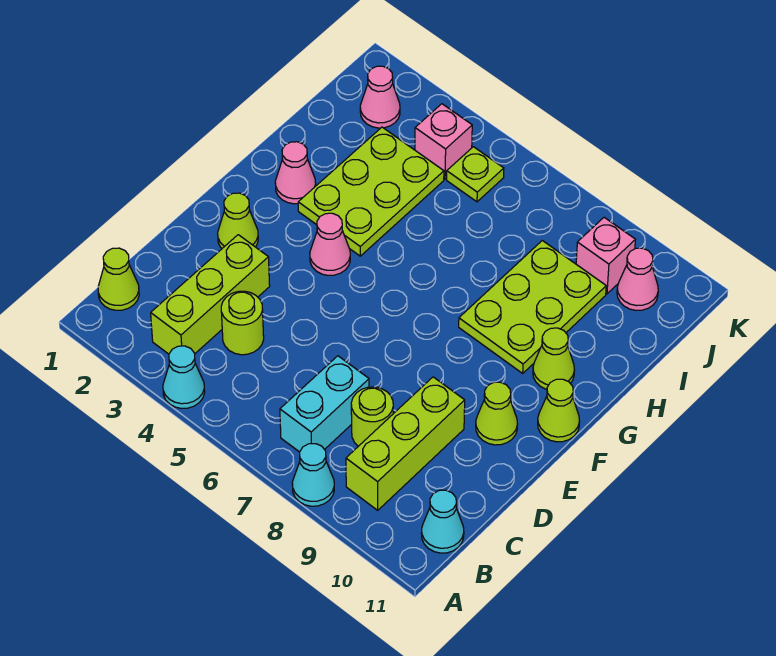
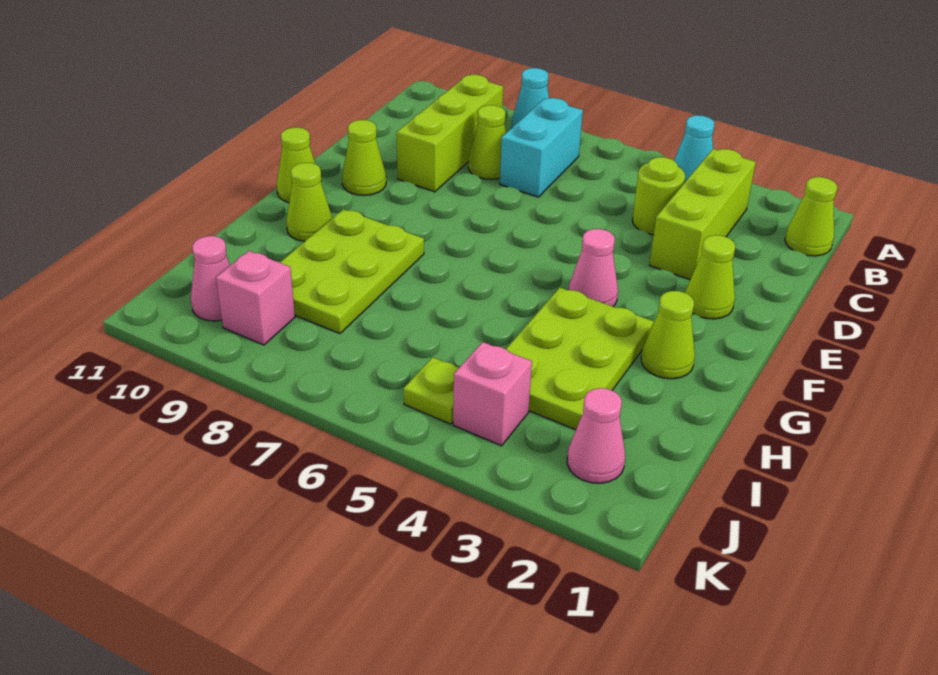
cyan cone B11 level 1 -> none
lime round brick C8 level 1 -> lime cone C8 level 1
pink cone G2 level 1 -> lime cone G2 level 1

